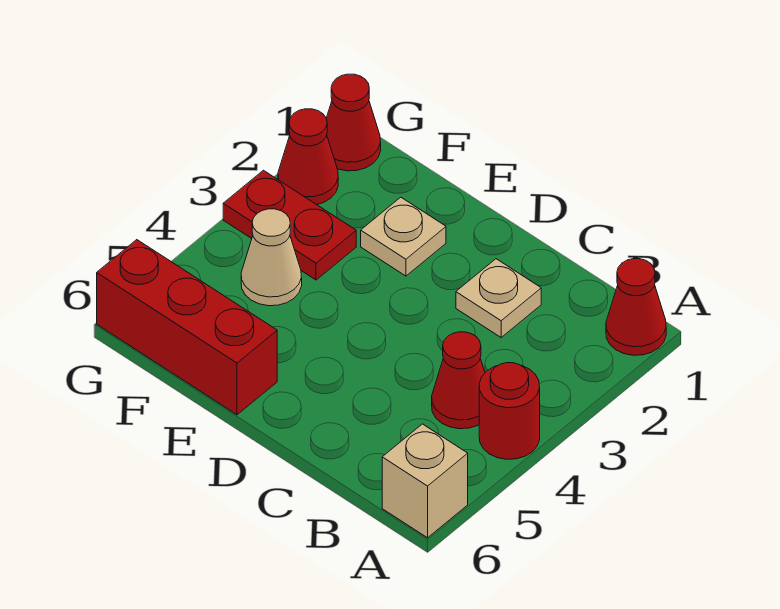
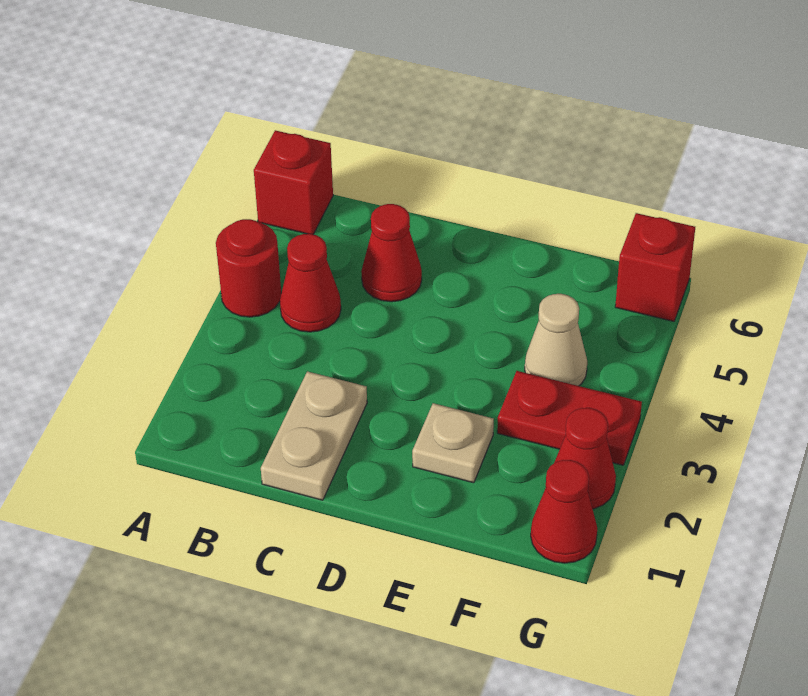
red cone A1 level 1 -> red cone C5 level 1
tan brick A6 level 1 -> red brick A6 level 1
tan plate C2 level 1 -> tan plate C1:C2 level 1
red brick E6:G6 level 1 -> red brick G6 level 1

